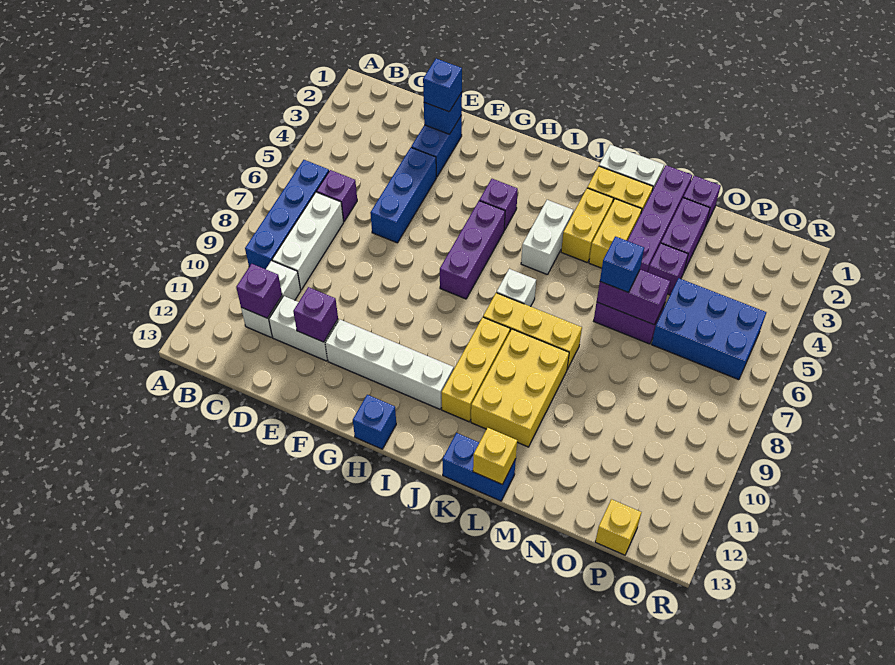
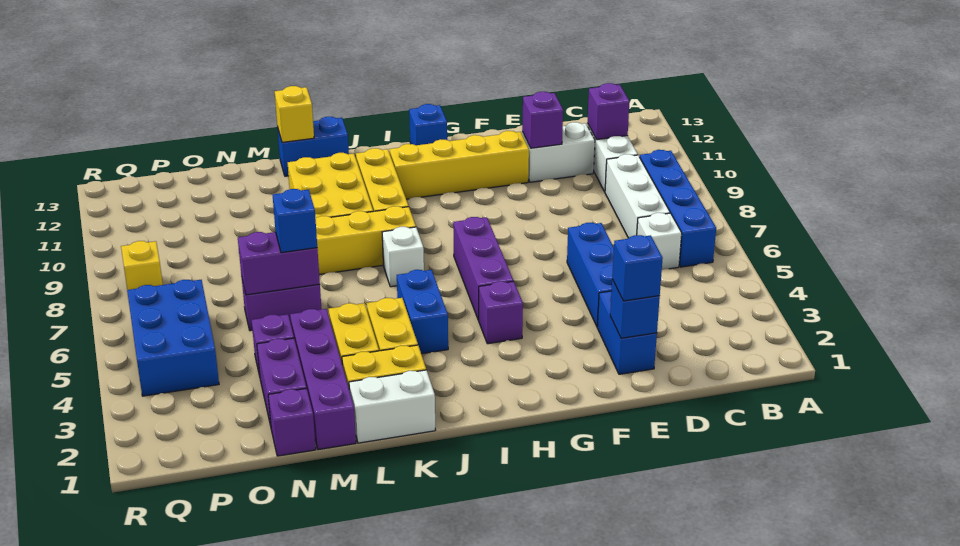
purple brick C6 level 1 -> white brick C6 level 1
white brick F11:I11 level 1 -> yellow brick F11:I11 level 1
white brick J4:J5 level 1 -> blue brick J4:J5 level 1
blue brick O5:Q6 level 1 -> blue brick P4:Q6 level 1
yellow brick P13 level 1 -> yellow brick Q8 level 1

